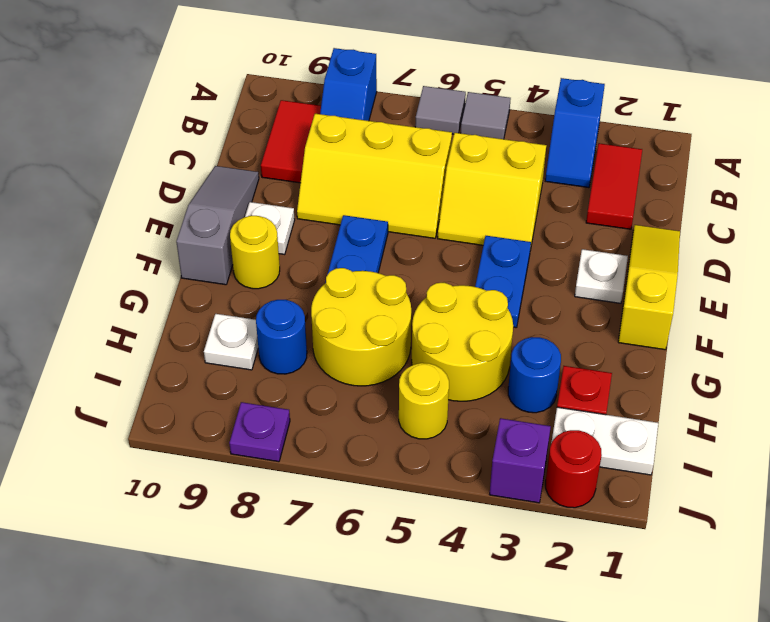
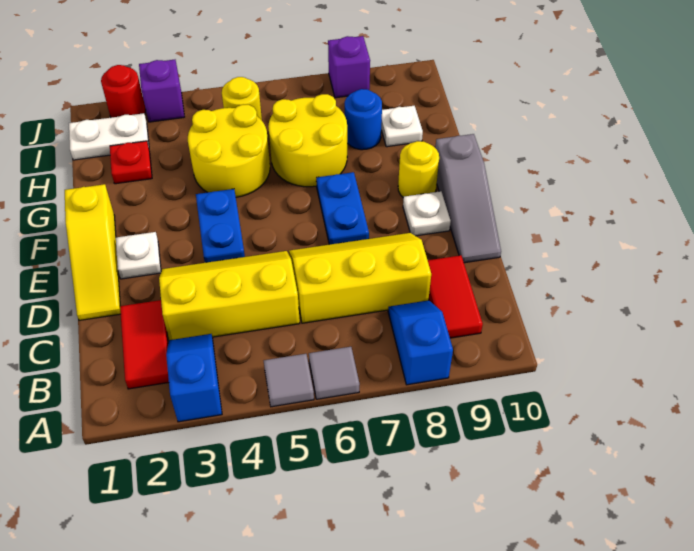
yellow slope C4:D5 level 1 top C -> yellow slope C3:D5 level 1 top C
blue round brick H3 level 1 -> none
purple plate J8 level 1 -> purple brick J8 level 1

